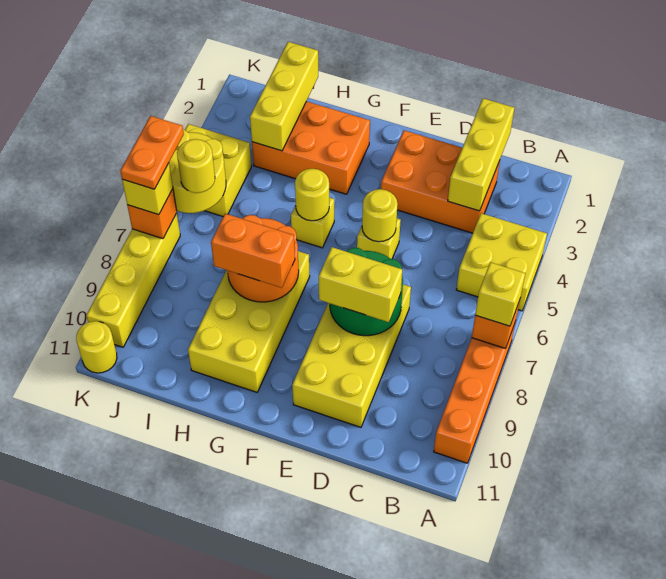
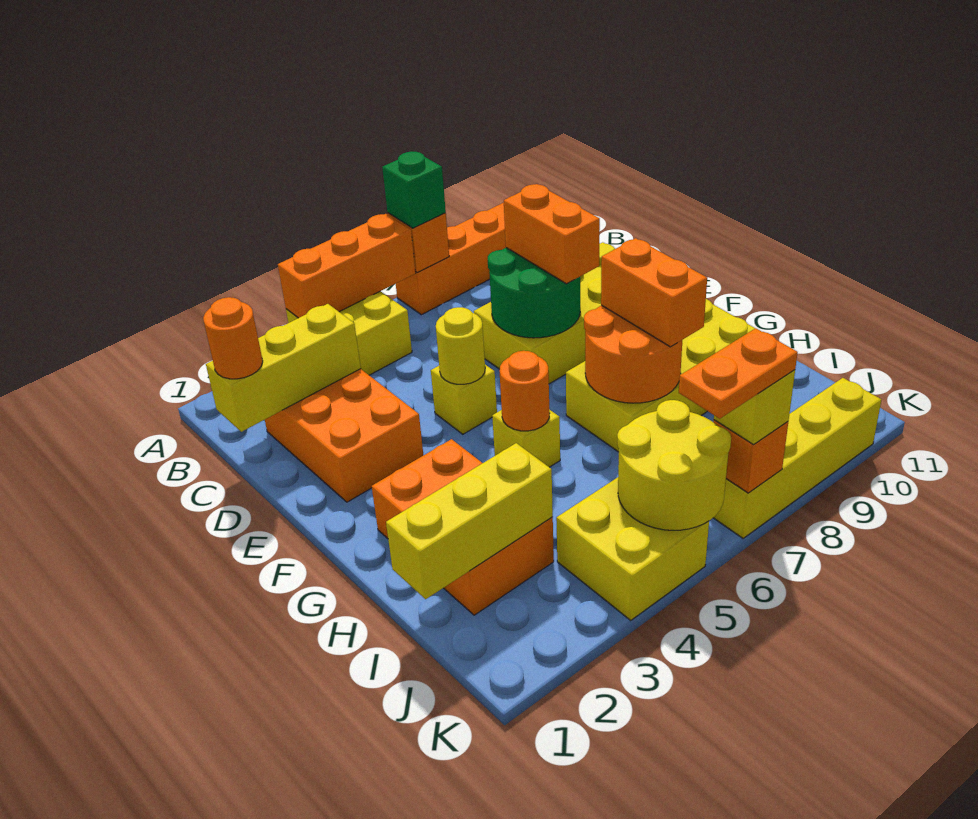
none -> orange brick A4:A6 level 2
yellow brick A7 level 3 -> green brick A7 level 3
none -> orange round brick C1 level 3
yellow brick D8:E8 level 3 -> orange brick D8:E8 level 3
yellow round brick G5 level 2 -> orange round brick G5 level 2
yellow round brick J6 level 3 -> none
yellow round brick K11 level 1 -> none

